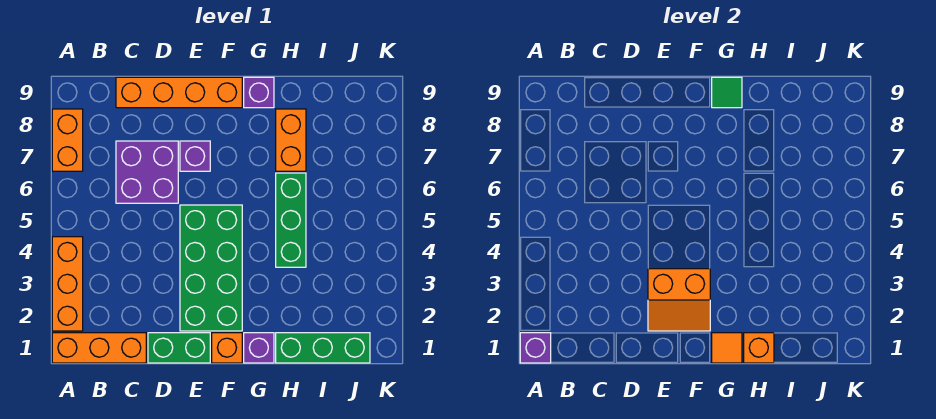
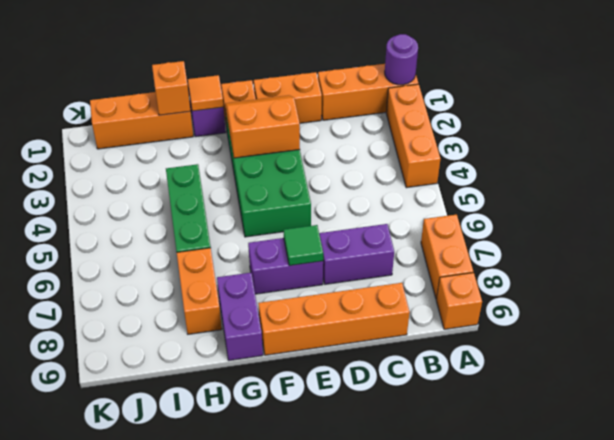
purple brick A1 level 2 -> purple round brick A1 level 2
none -> orange brick A9 level 1
purple brick C6:D7 level 1 -> purple brick C7:D7 level 1
green brick D1:E1 level 1 -> orange brick D1:E1 level 1
purple brick E7 level 1 -> purple brick E7:F7 level 1
purple brick G9 level 1 -> purple brick G8:G9 level 1
green tile G9 level 2 -> green tile E7 level 2
green brick H1:J1 level 1 -> orange brick H1:J1 level 1

